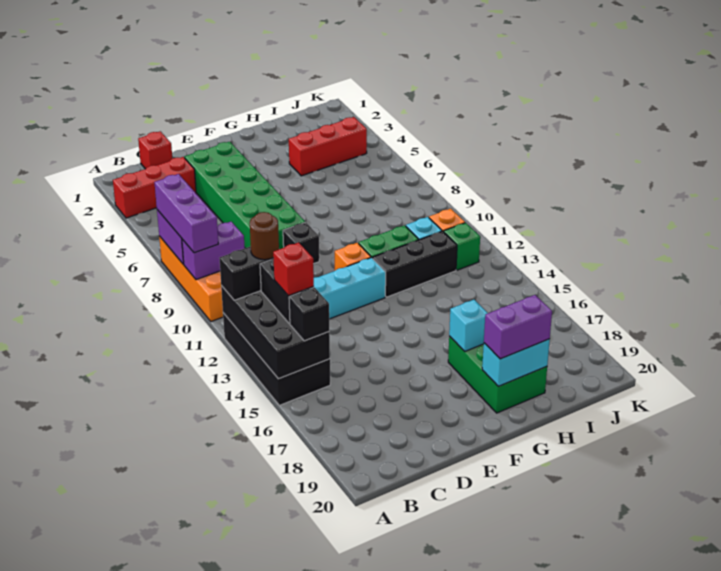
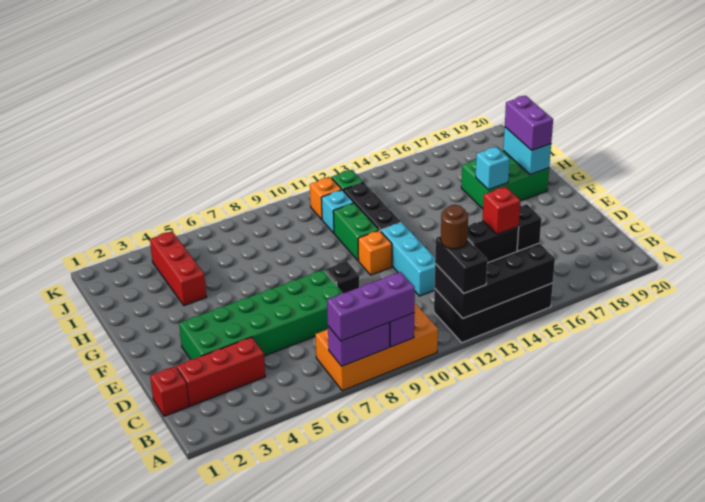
red brick A3:C3 level 1 -> red brick C2:C4 level 1

